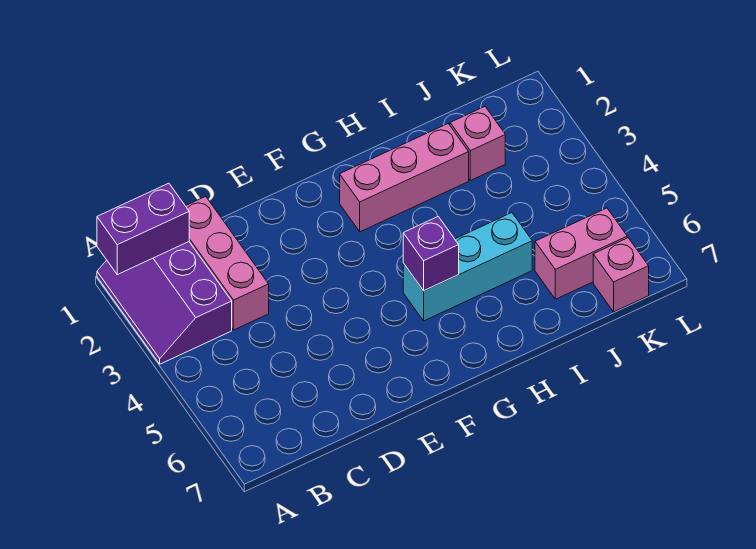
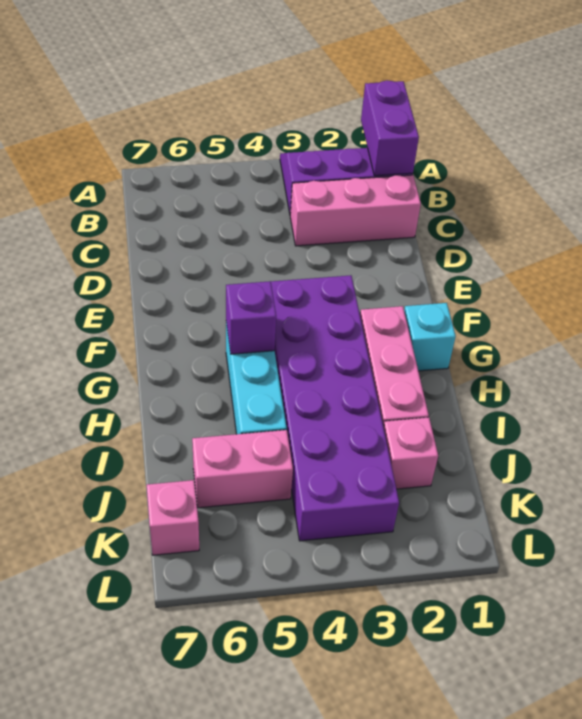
none -> purple brick F3:K4 level 1
none -> cyan brick G1 level 1
pink brick J6:K6 level 1 -> pink brick J5:J6 level 1

